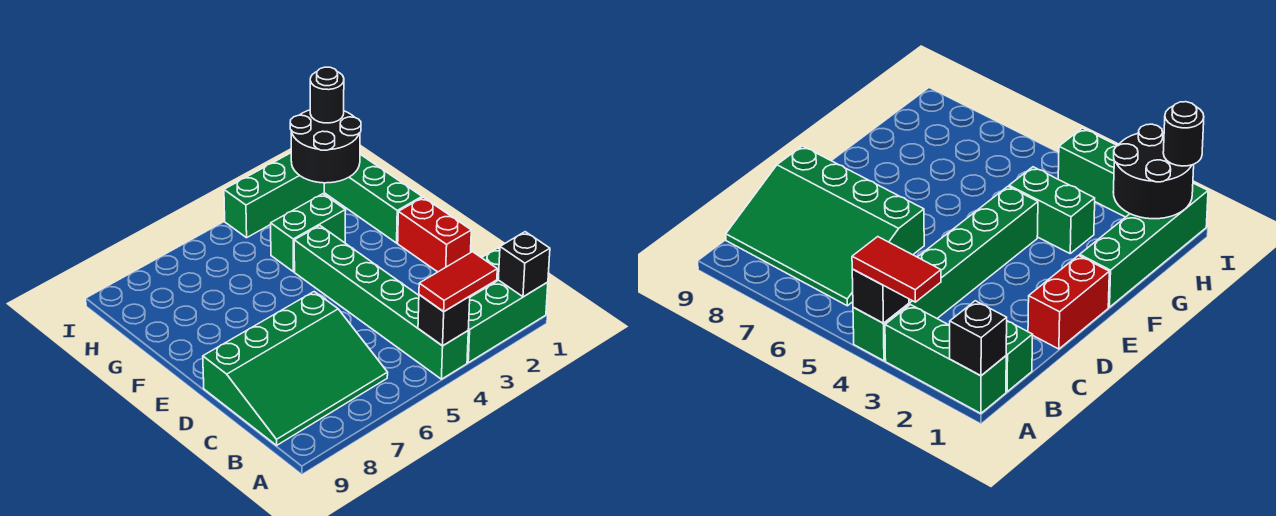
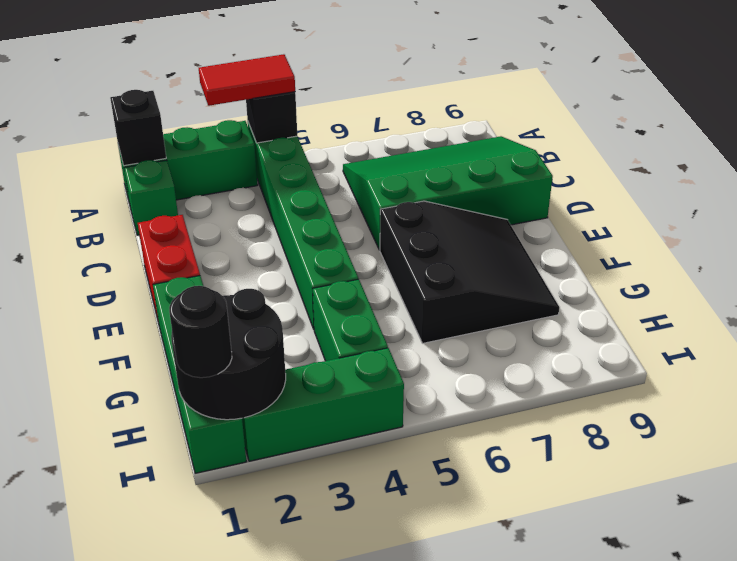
none -> black slope E6:G8 level 1 top 6
green brick G3:G4 level 1 -> green brick G4:H4 level 1

